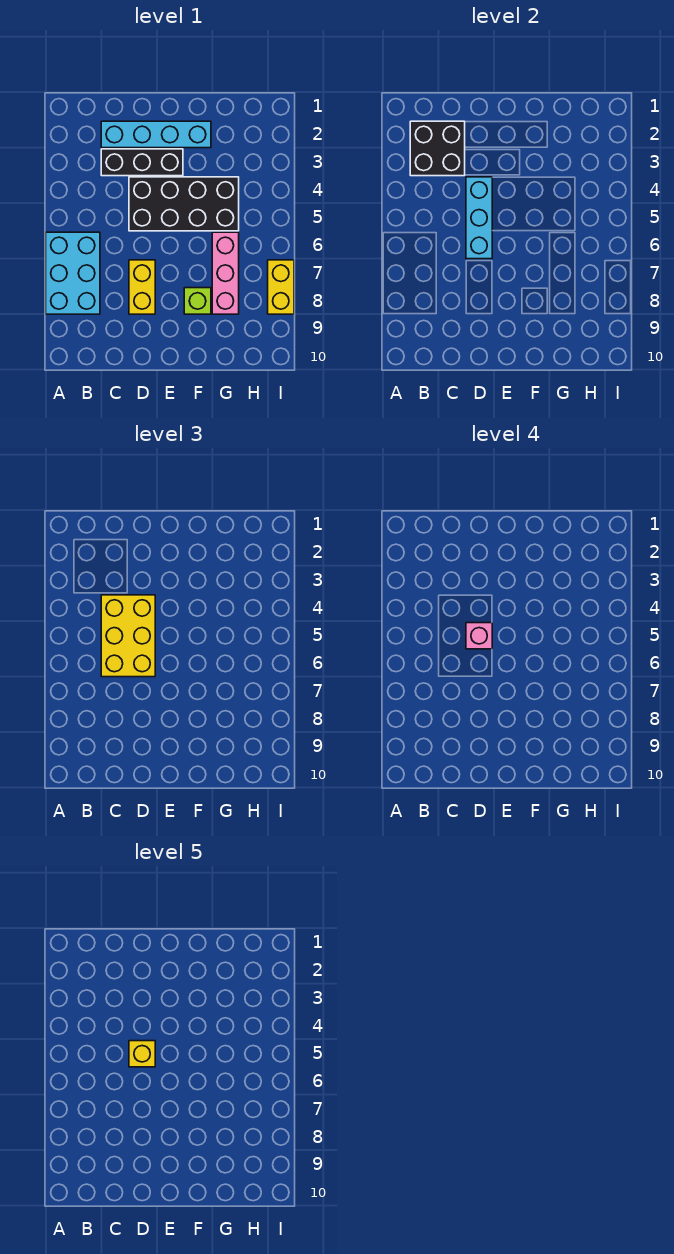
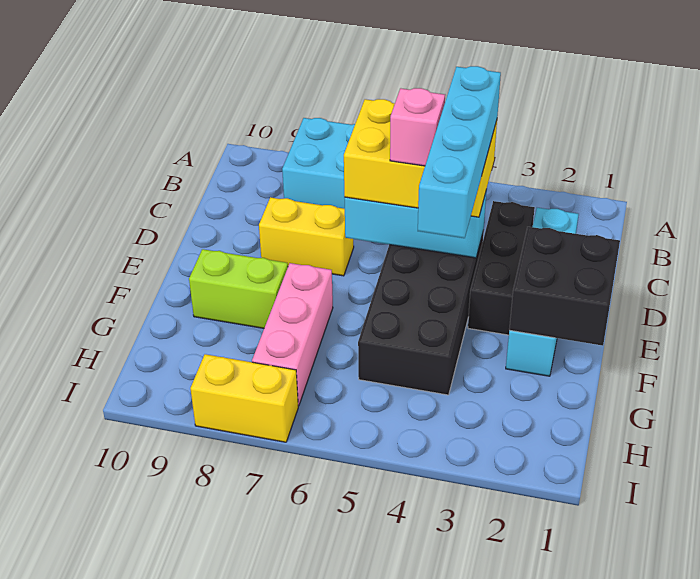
black brick B2:C3 level 2 -> black brick E1:F2 level 2
none -> cyan brick C4:F4 level 4
yellow brick D5 level 5 -> none
lime brick F8 level 1 -> lime brick F8:F9 level 1
pink brick G6:G8 level 1 -> pink brick F7:H7 level 1

